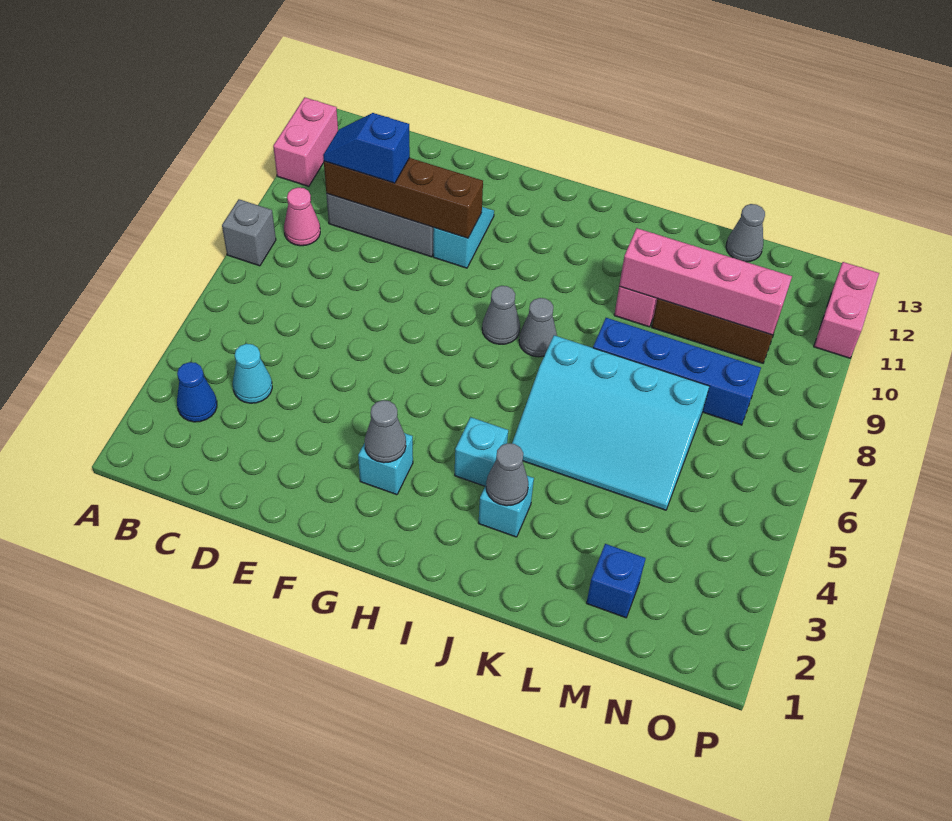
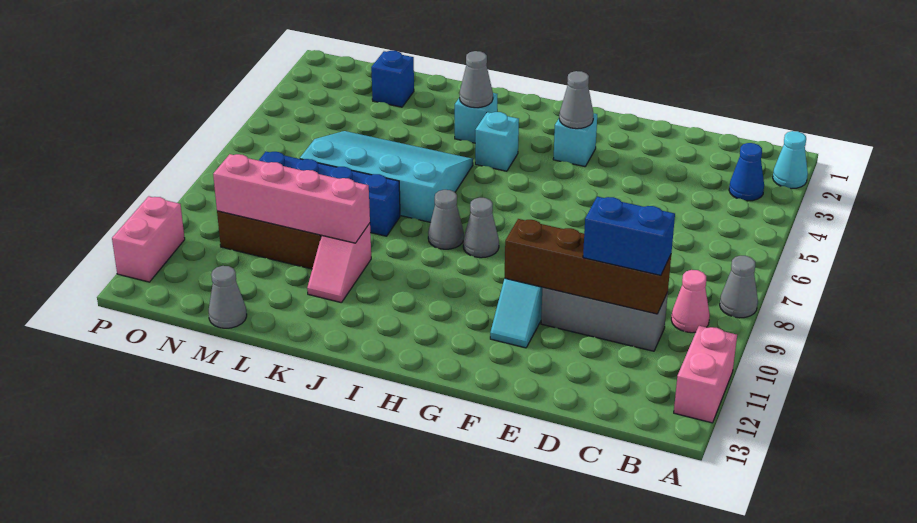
grey brick A8 level 1 -> grey cone A8 level 1
cyan cone C4 level 1 -> cyan cone A2 level 1
blue slope C10:D10 level 3 top D -> blue brick C10:D10 level 3

